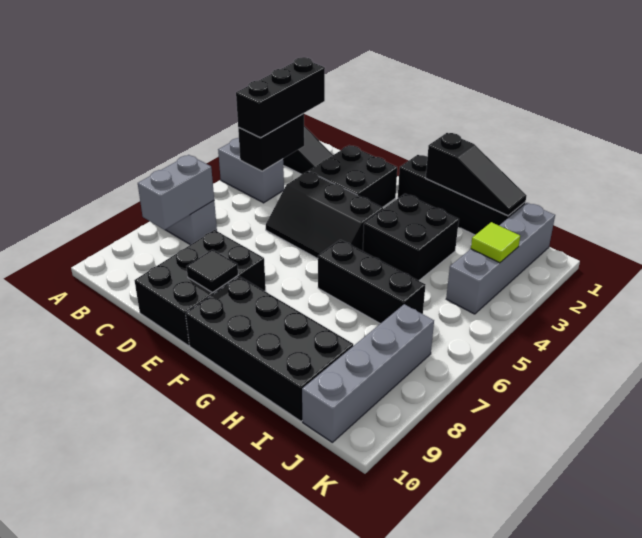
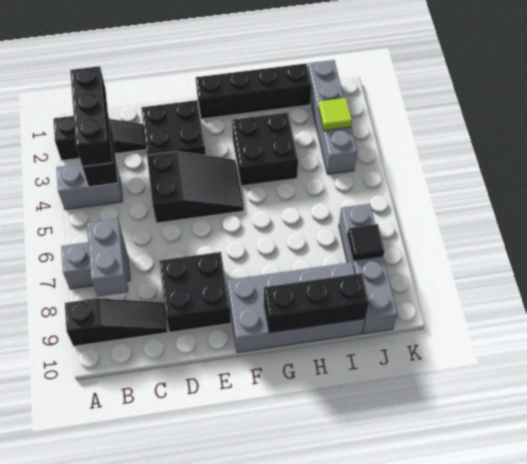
black slope D4:F5 level 1 top 4 -> black slope D4:F5 level 1 top D
black brick D8:E10 level 1 -> black brick D8:E9 level 1
black tile E9 level 2 -> black tile J8 level 2
black brick F9:I10 level 1 -> grey brick F9:I10 level 1
black slope G1:I1 level 2 top G -> black slope A9:C9 level 1 top A
black brick G6:I6 level 1 -> black brick G10:I10 level 2

